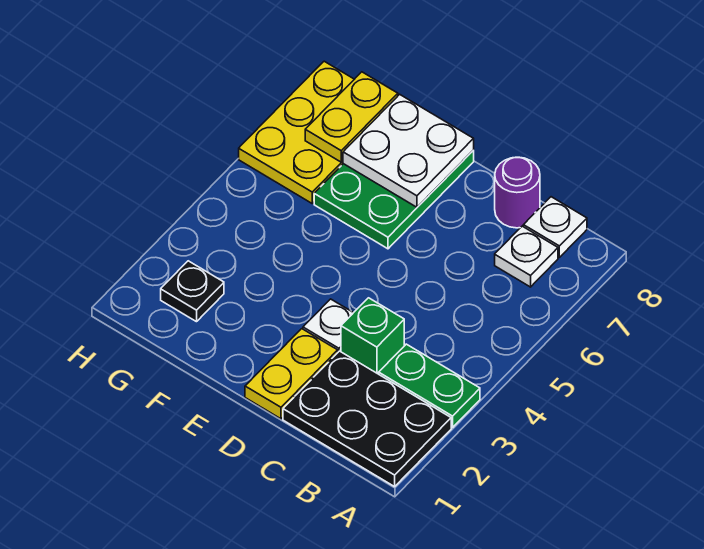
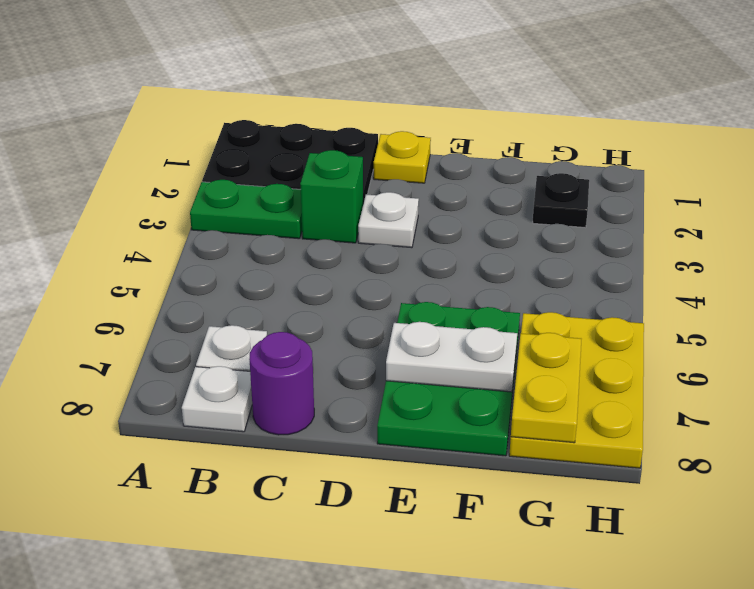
yellow plate D1:D2 level 1 -> yellow plate D1 level 1
white plate E7:F8 level 2 -> white plate E7:F7 level 2

